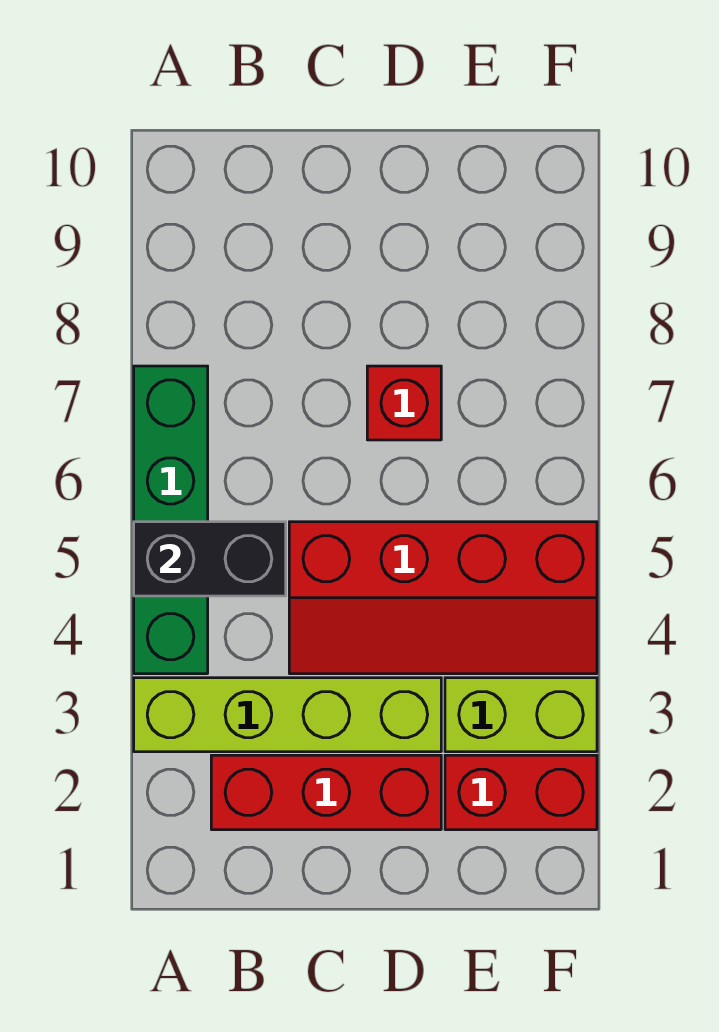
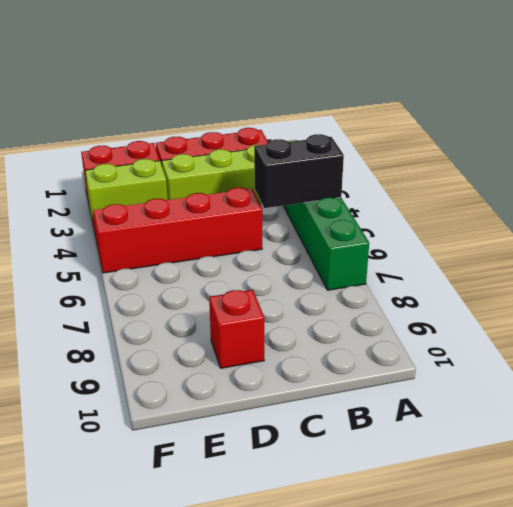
red brick D7 level 1 -> red brick D9 level 1

